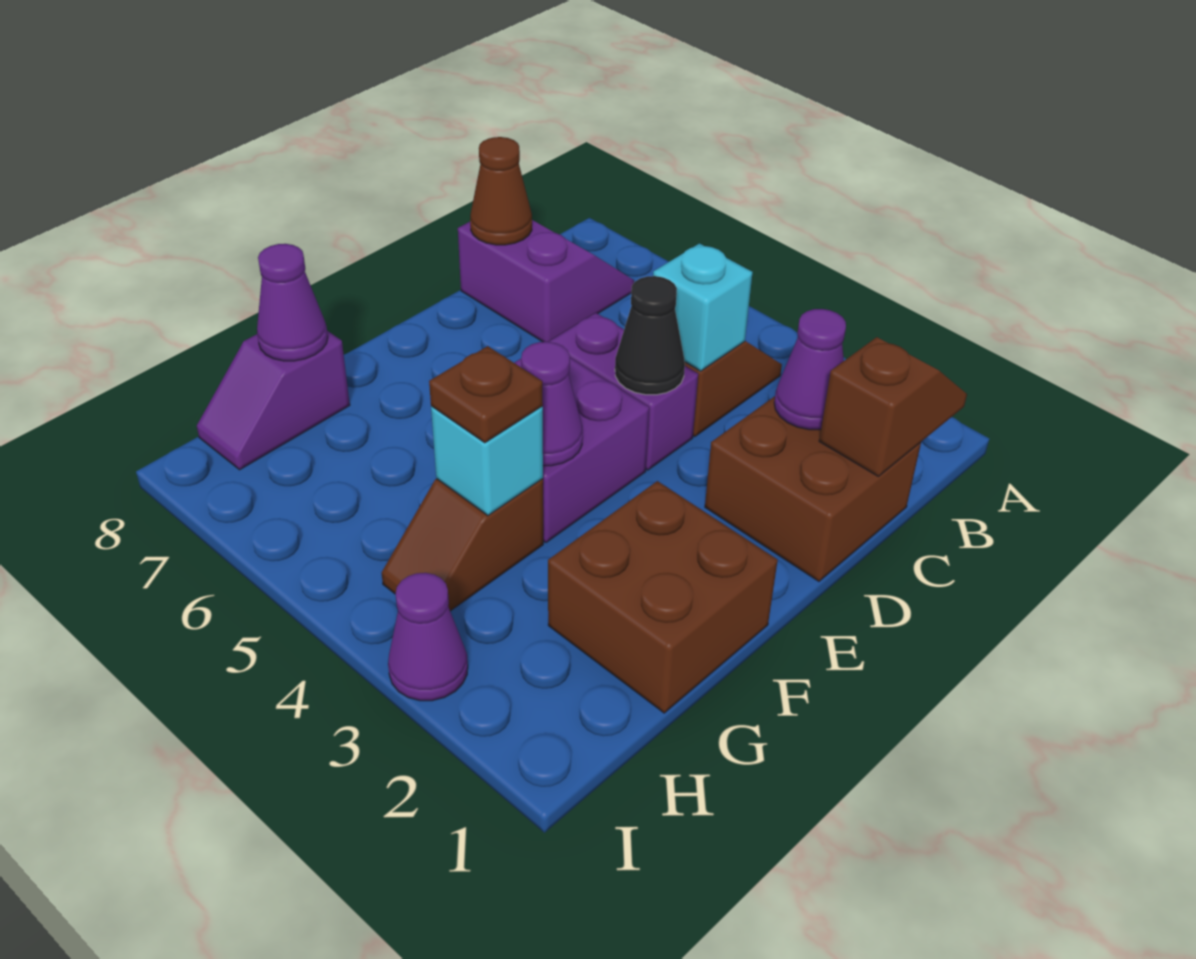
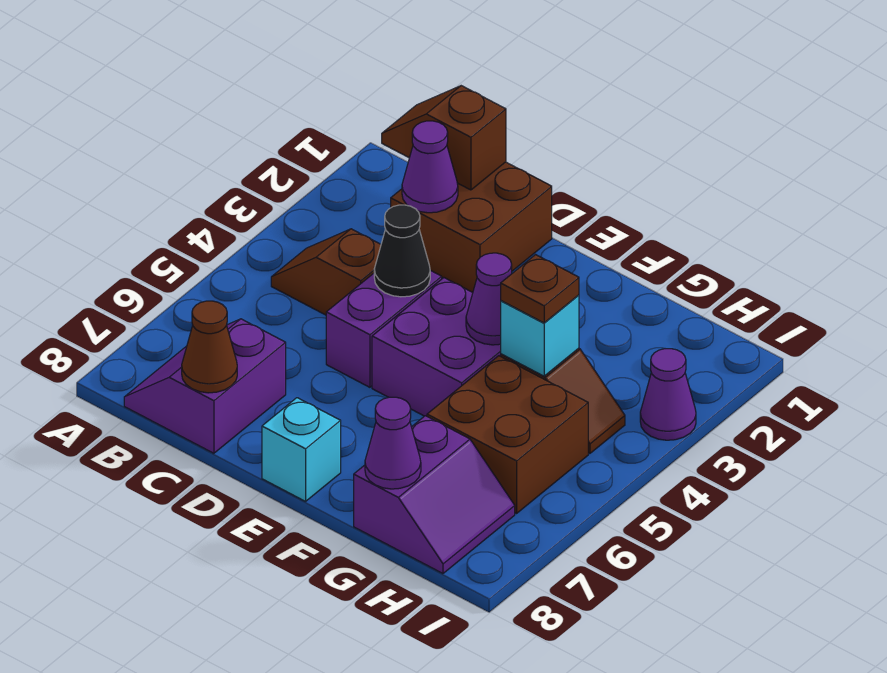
cyan brick C4 level 2 -> cyan brick E8 level 1
brown brick F1:G2 level 1 -> brown brick G5:H6 level 1
purple slope G8:H8 level 1 top G -> purple slope G7:H8 level 1 top G

